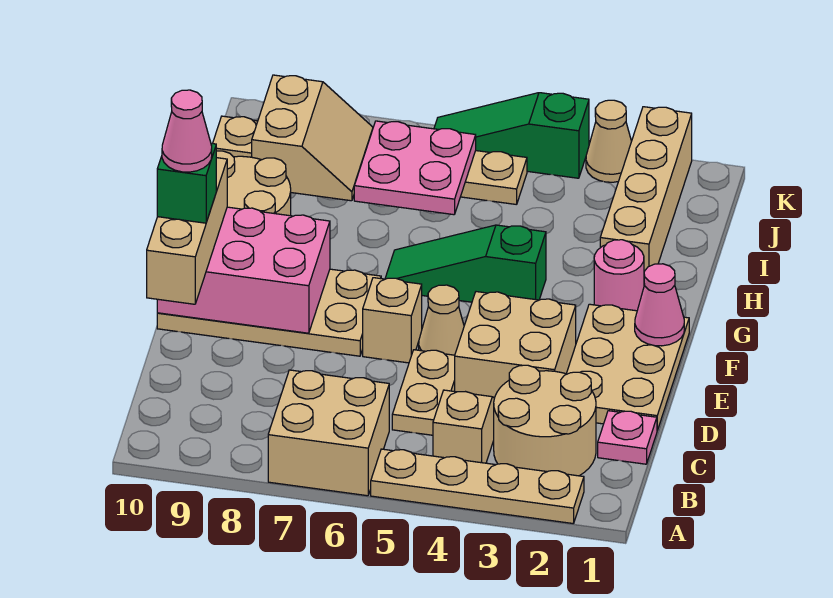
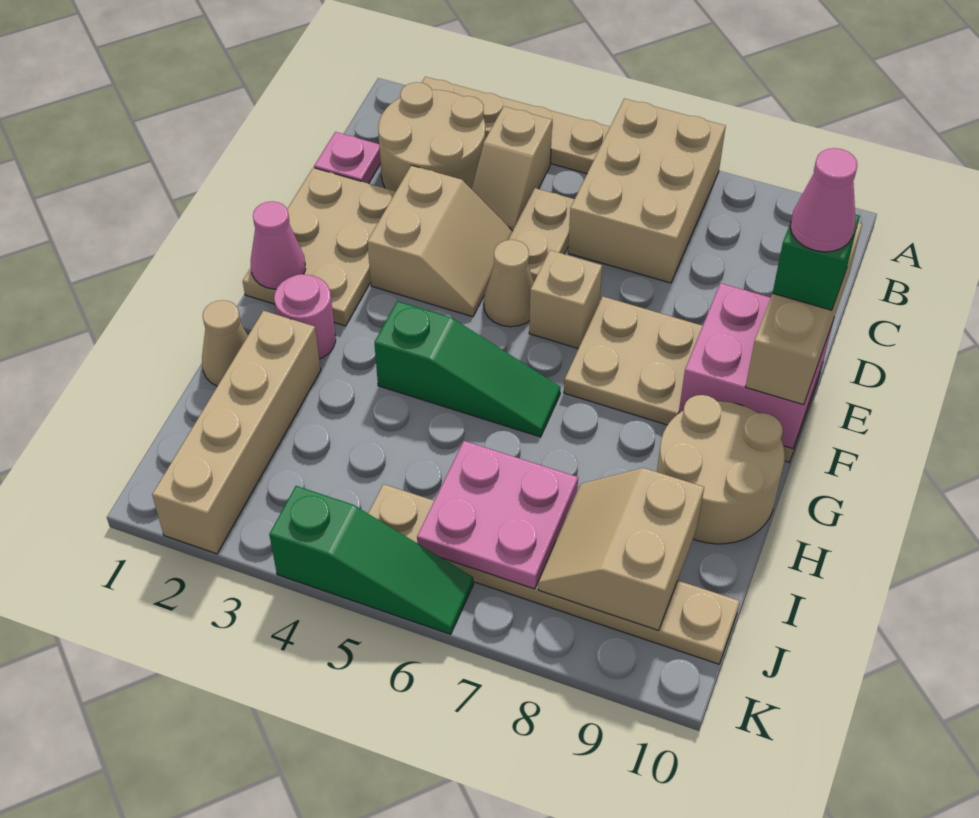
tan brick A6:B7 level 1 -> tan brick A6:C7 level 1
tan brick D3:E4 level 1 -> tan slope D3:E4 level 1 top 3
pink brick E8:F10 level 2 -> pink brick E9:F10 level 2
tan cone K3 level 1 -> tan cone H1 level 1

